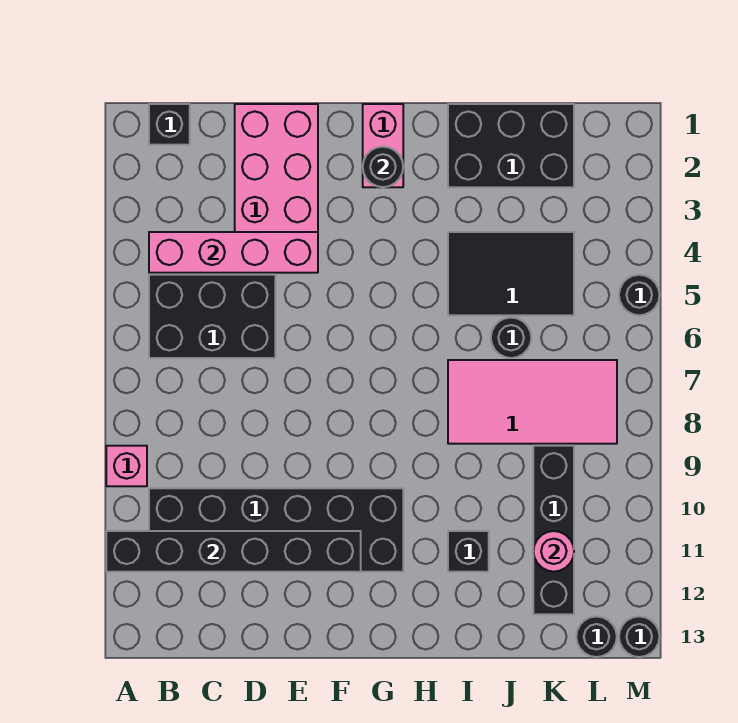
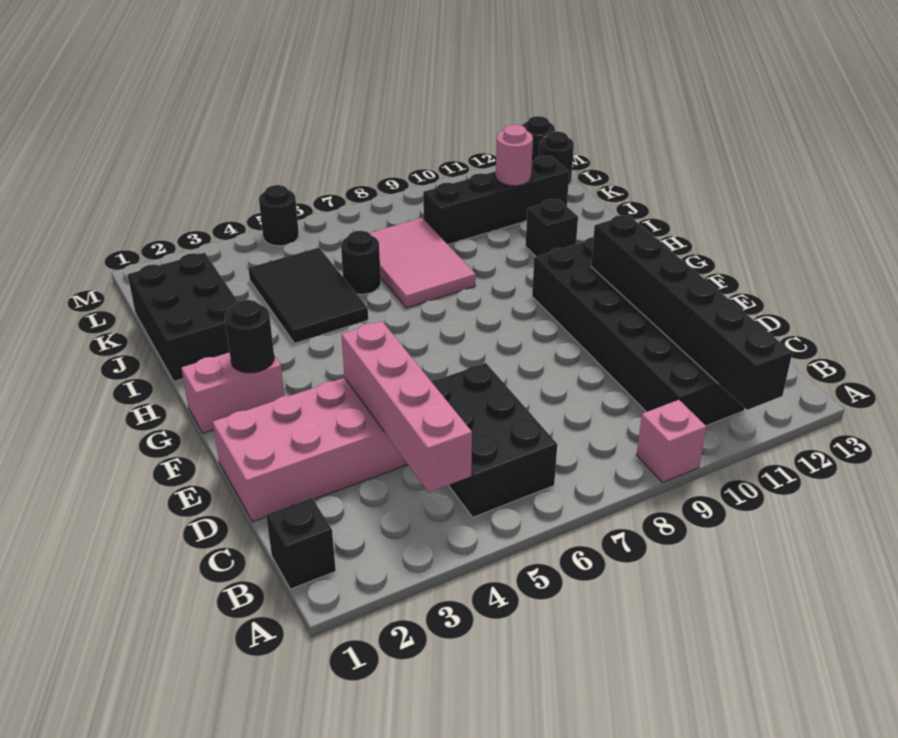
pink tile I7:L8 level 1 -> pink tile I7:K8 level 1

